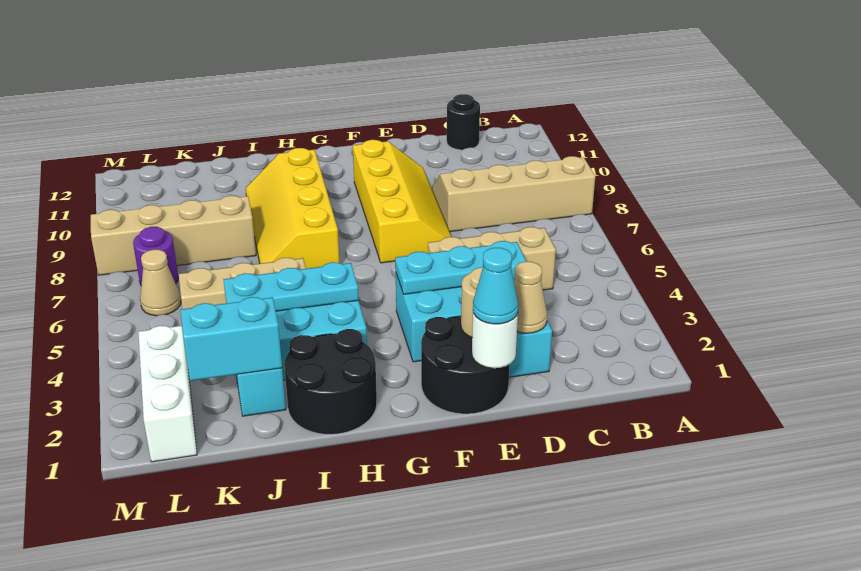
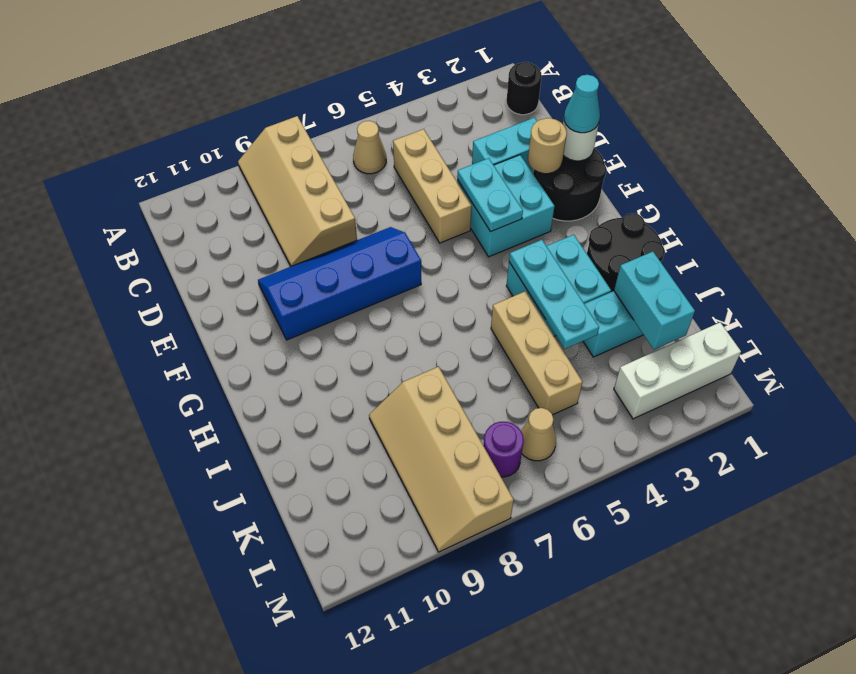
black round brick C12 level 1 -> black round brick B1 level 1
tan cone D2 level 2 -> tan cone B6 level 1
cyan plate D4:F4 level 2 -> cyan plate E4:F4 level 2
yellow slope E7:F10 level 1 top F -> blue slope E7:F10 level 1 top F
yellow slope H7:I10 level 1 top H -> none

